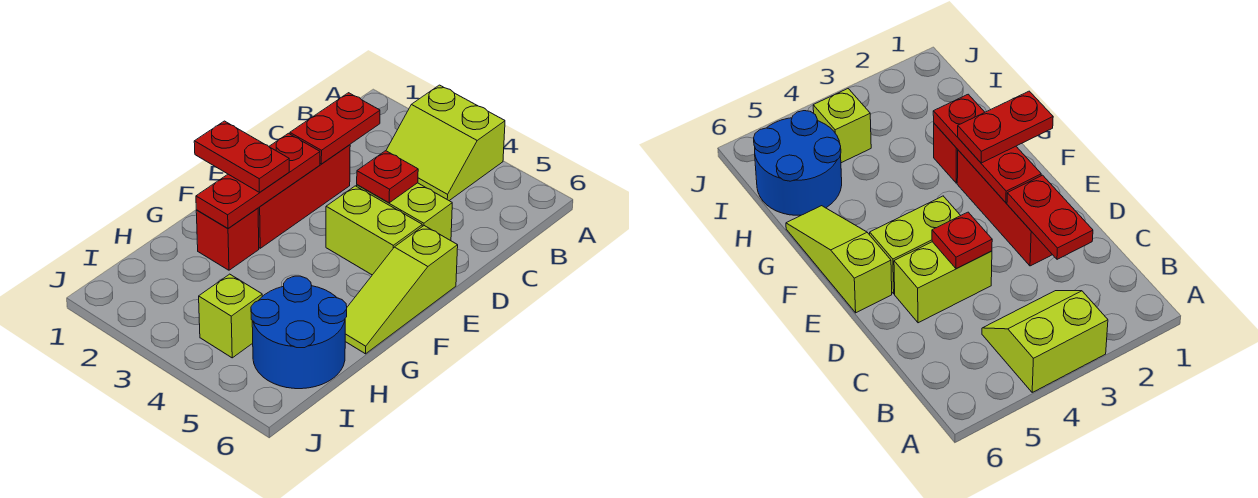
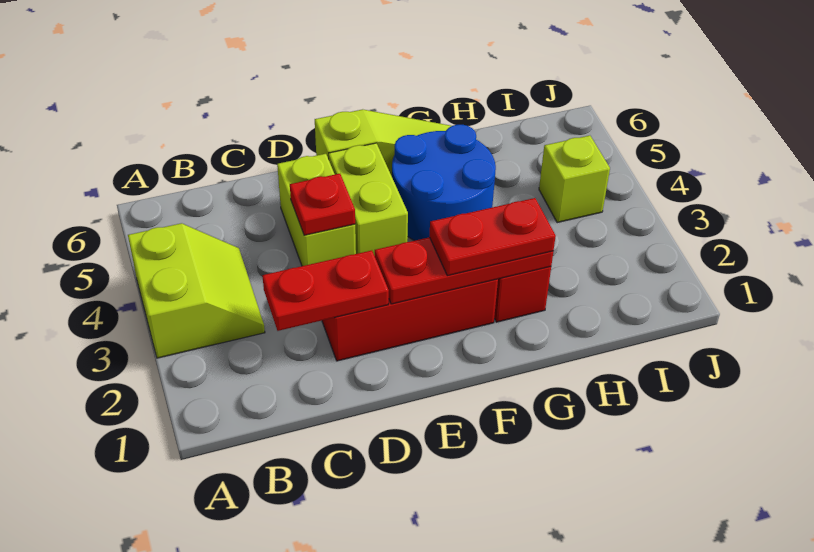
red plate F1:F2 level 3 -> red plate F2:G2 level 3
blue round brick H5:I6 level 1 -> blue round brick F4:G5 level 1

